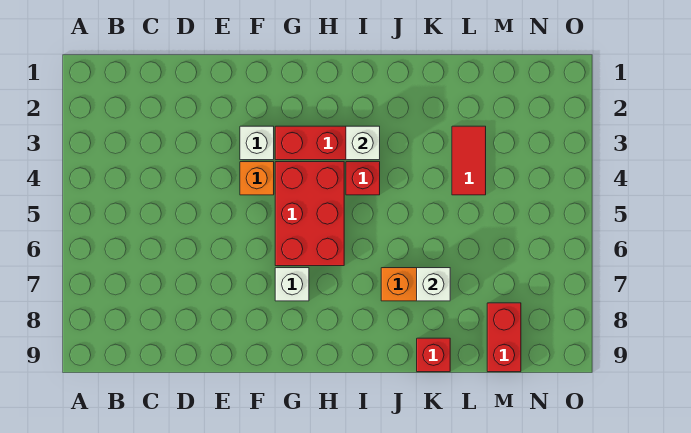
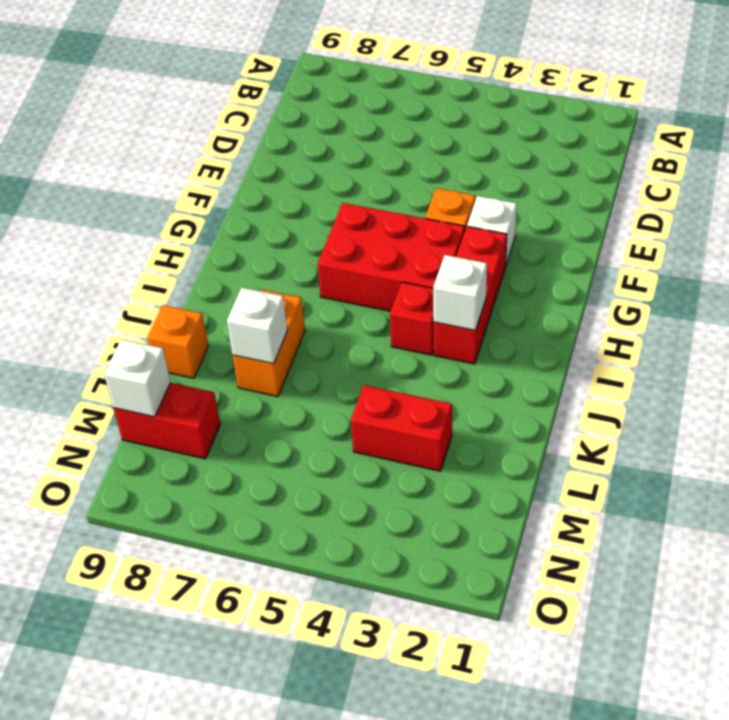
white brick G7 level 1 -> white brick M9 level 2
red brick K9 level 1 -> orange brick K9 level 1
red tile L3:L4 level 1 -> red brick L3:L4 level 1

